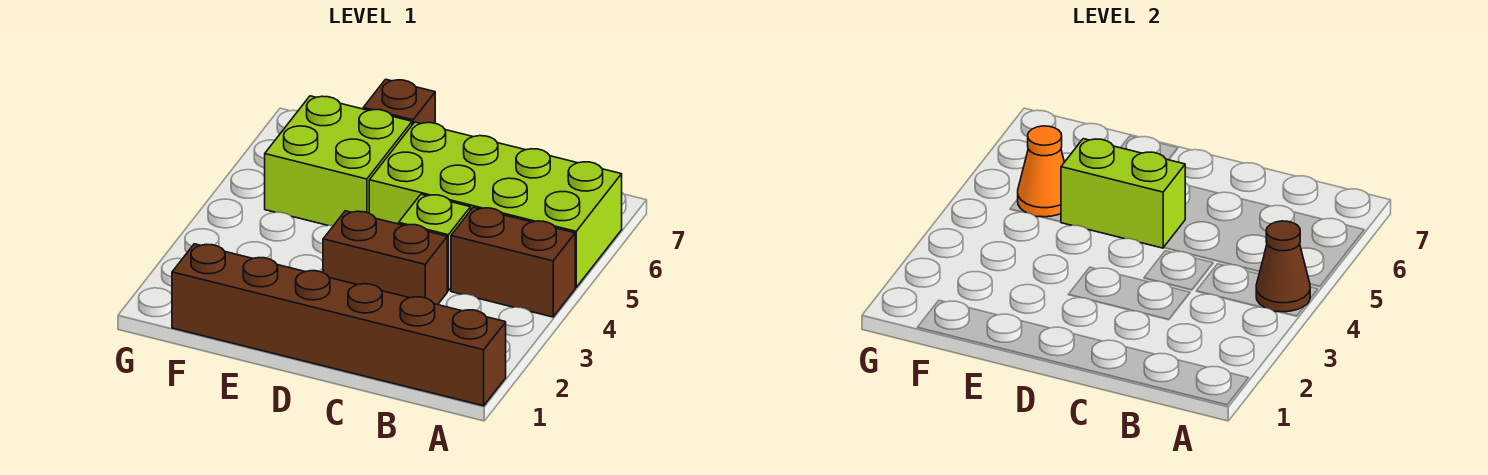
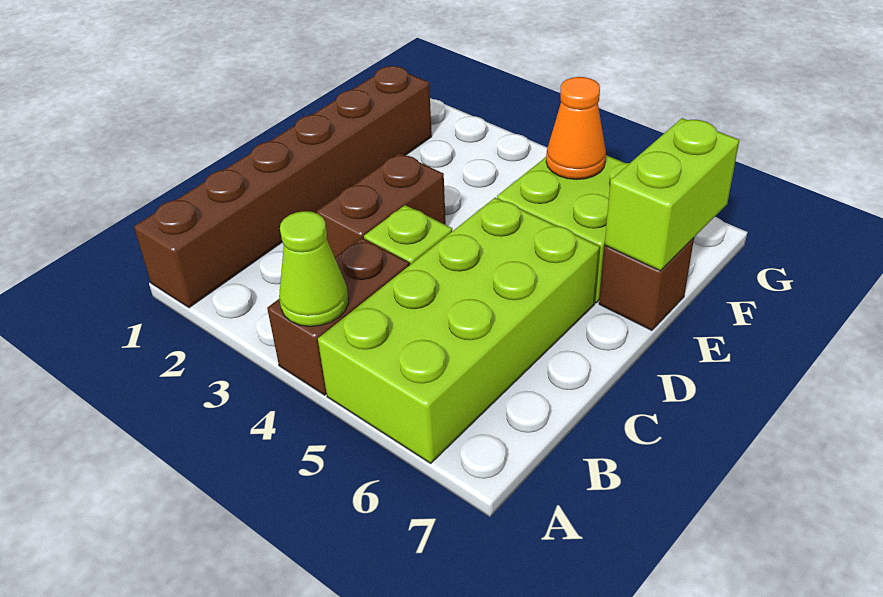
brown cone A4 level 2 -> lime cone A4 level 2
lime brick D5:E5 level 2 -> lime brick E7:F7 level 2

